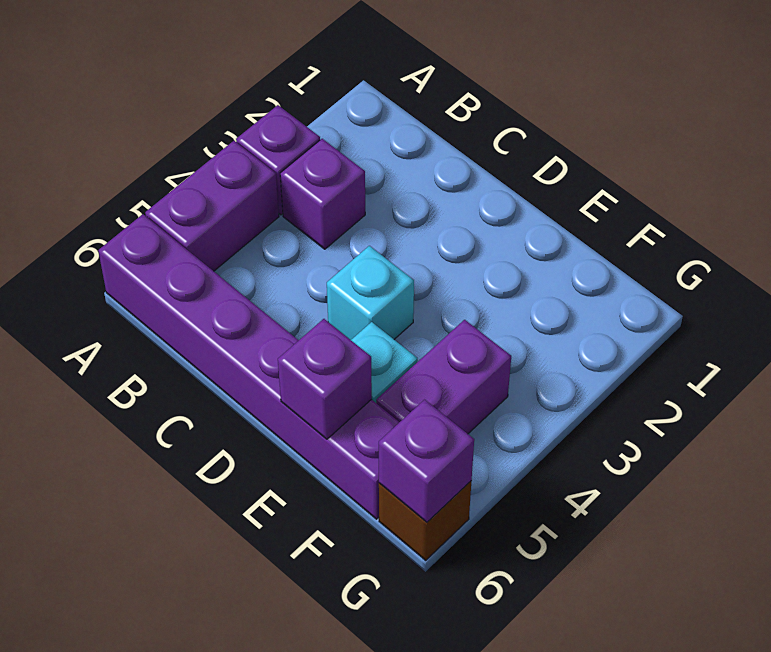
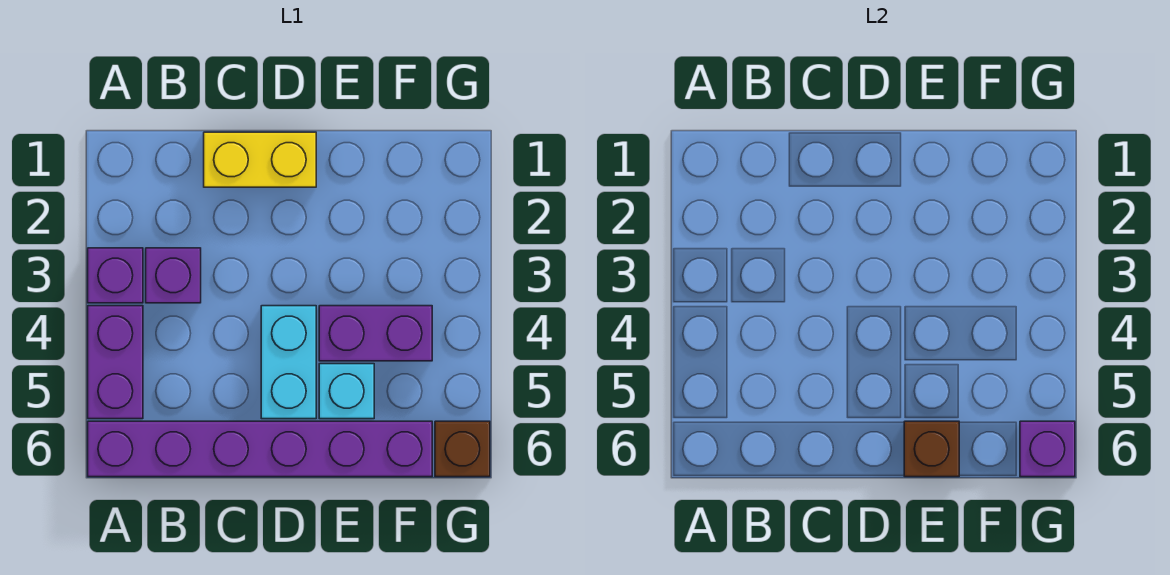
none -> yellow brick C1:D1 level 1
cyan brick D4 level 1 -> cyan brick D4:D5 level 1
purple brick E6 level 2 -> brown brick E6 level 2
purple brick F4:F5 level 1 -> purple brick E4:F4 level 1

